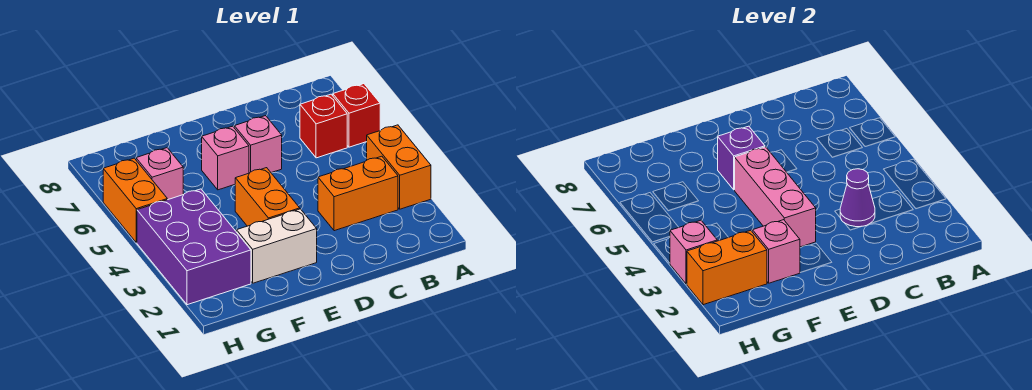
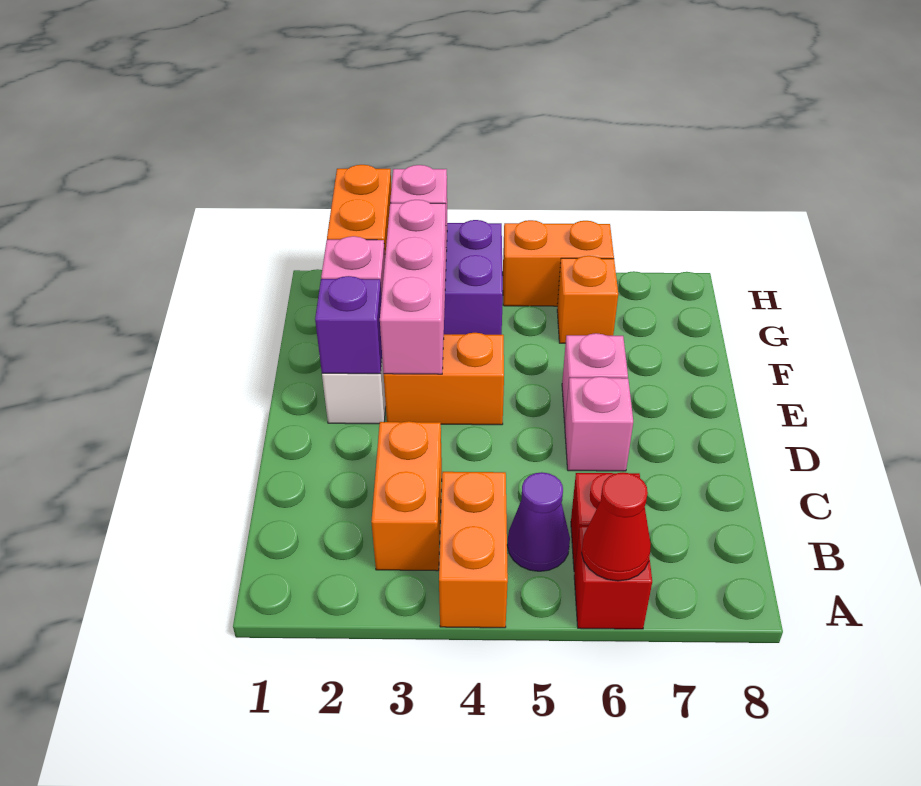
orange brick A3:A4 level 1 -> orange brick A4:B4 level 1
none -> red cone A6 level 2
purple cone C3 level 2 -> purple cone B5 level 1
pink brick E3:E5 level 2 -> pink brick E3:G3 level 2
purple brick E6 level 2 -> purple brick E2 level 2
pink brick G6 level 1 -> orange brick G6 level 1

